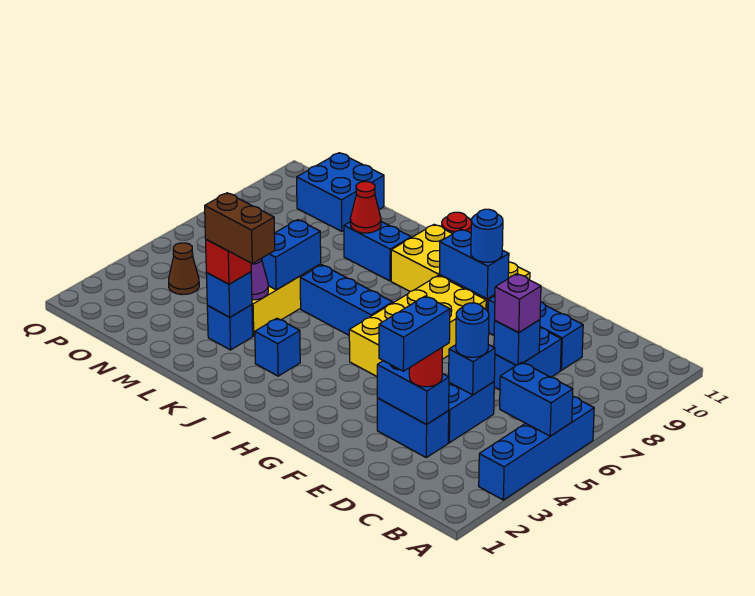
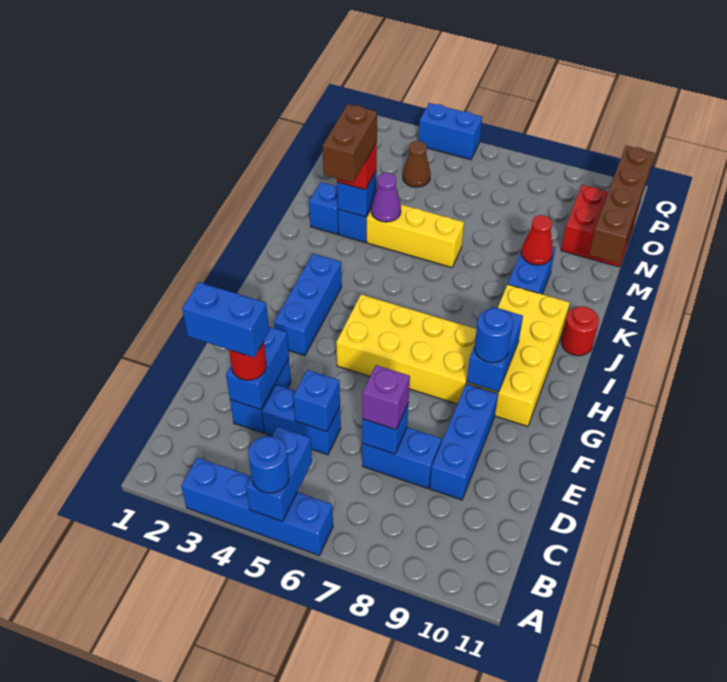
blue round brick D5 level 3 -> blue round brick A5 level 3
blue brick I6:K6 level 1 -> blue brick G3:I3 level 1
blue brick J3 level 1 -> blue brick L2 level 1
blue brick L5:L6 level 2 -> blue brick Q4:Q5 level 1
none -> brown brick M11:P11 level 2
blue brick N10:O11 level 1 -> red brick N10:O11 level 1

